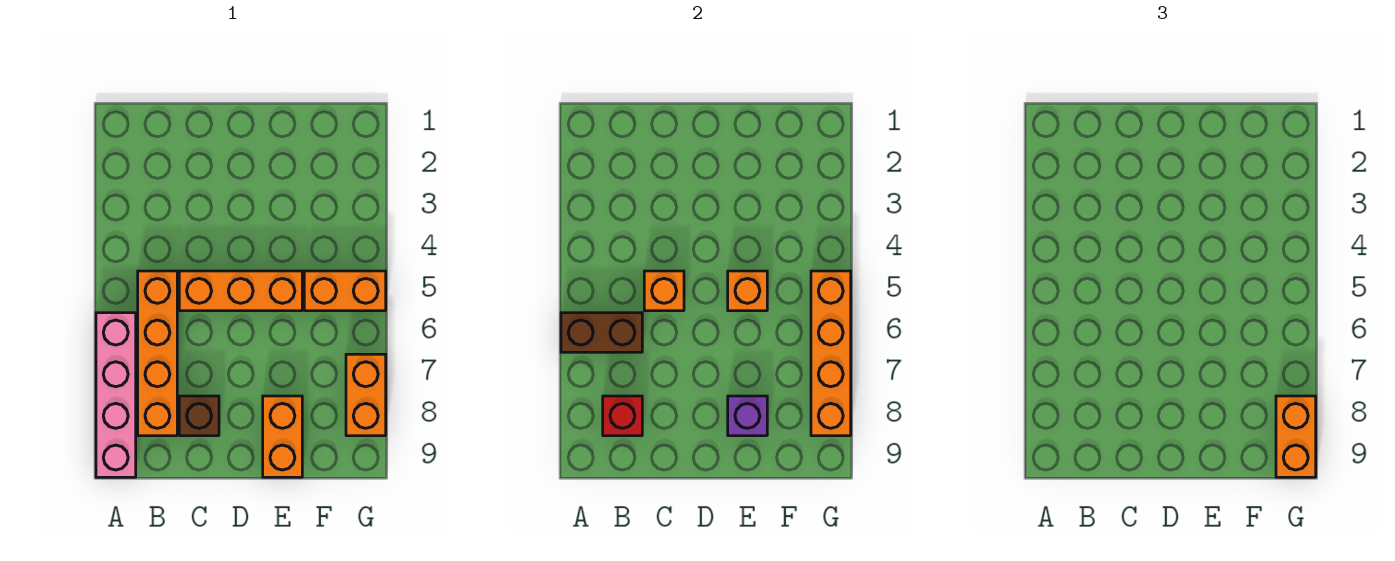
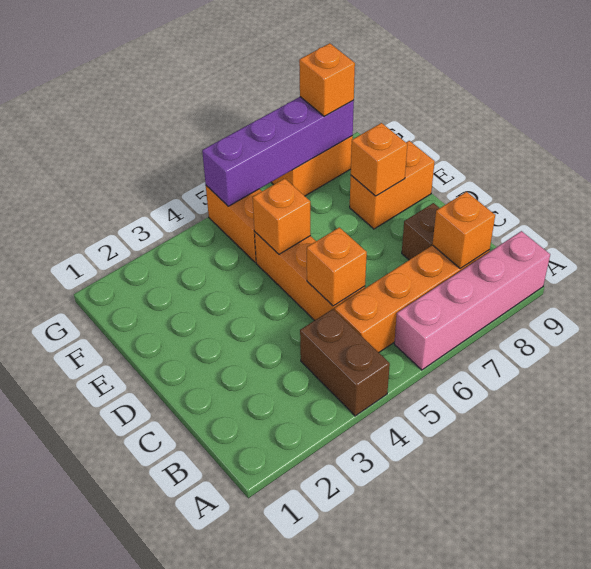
brown brick A6:B6 level 2 -> brown brick A4:B4 level 1
red brick B8 level 2 -> orange brick B8 level 2
purple brick E8 level 2 -> orange brick E8 level 2
orange brick G5:G8 level 2 -> purple brick G5:G8 level 2
orange brick G8:G9 level 3 -> orange brick G8 level 3

